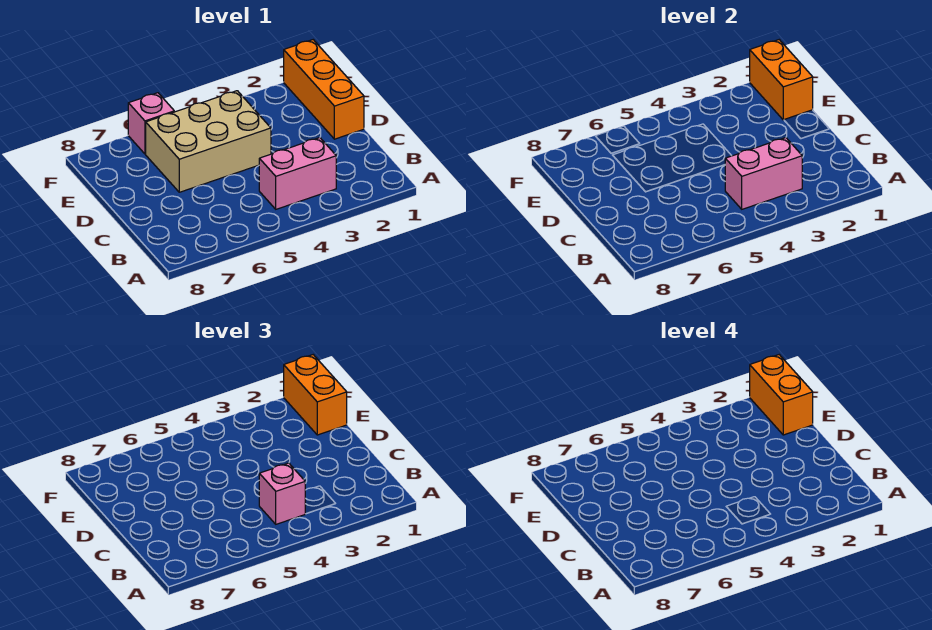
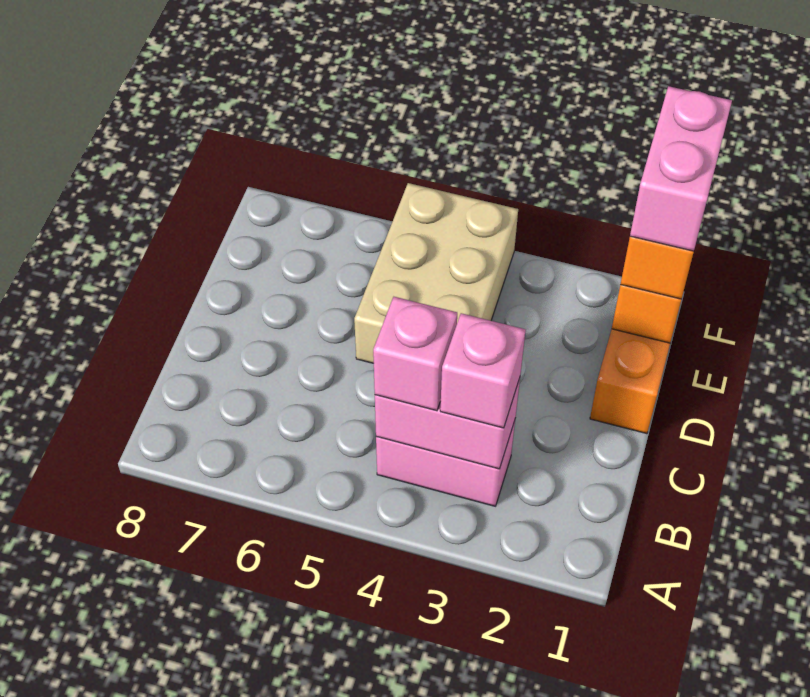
tan brick D4:E6 level 1 -> tan brick D4:F5 level 1
orange brick E1:F1 level 4 -> pink brick E1:F1 level 4
pink brick F6 level 1 -> pink brick B3 level 3

